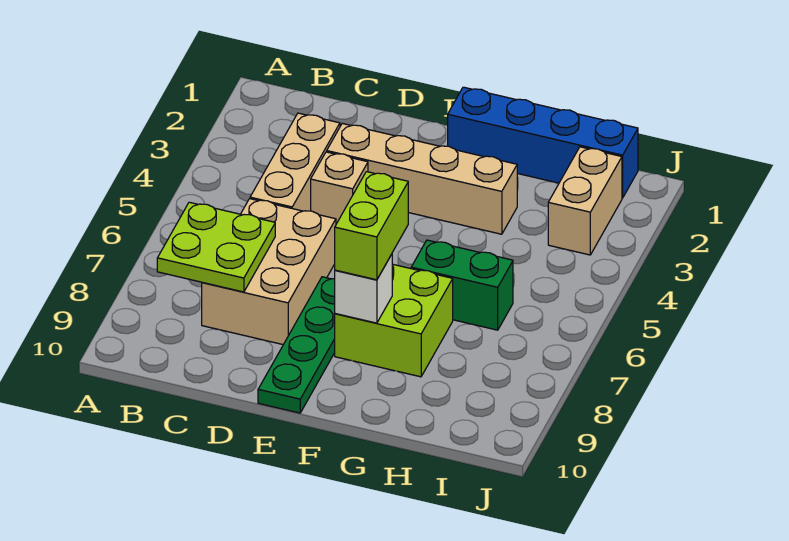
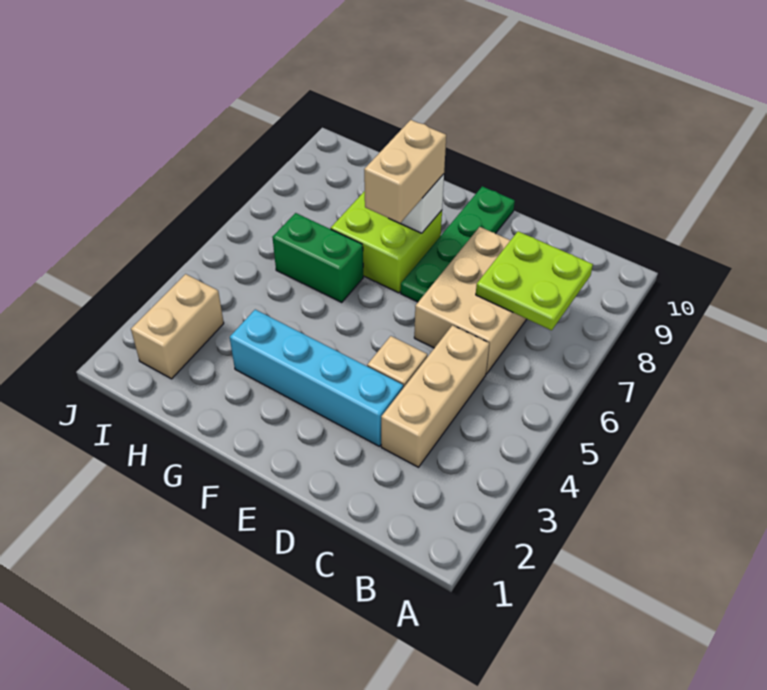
tan brick D3:G3 level 1 -> cyan brick D3:G3 level 1
blue brick F1:I1 level 1 -> none
lime brick F7:F8 level 3 -> tan brick F7:F8 level 3

